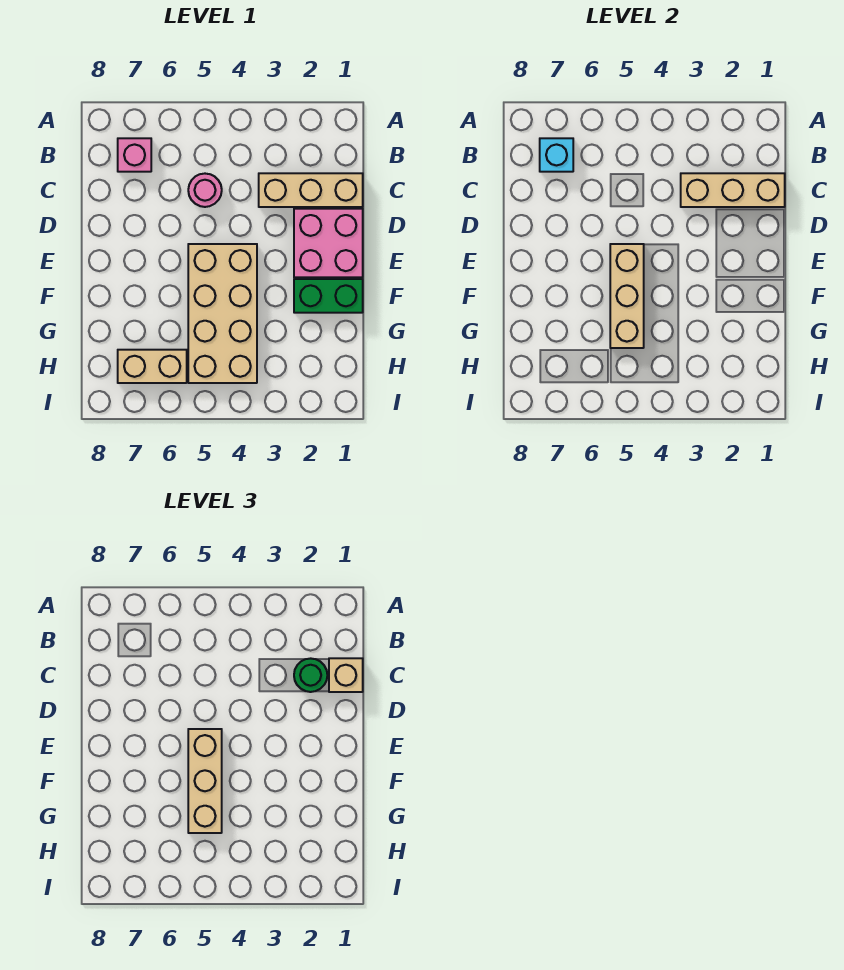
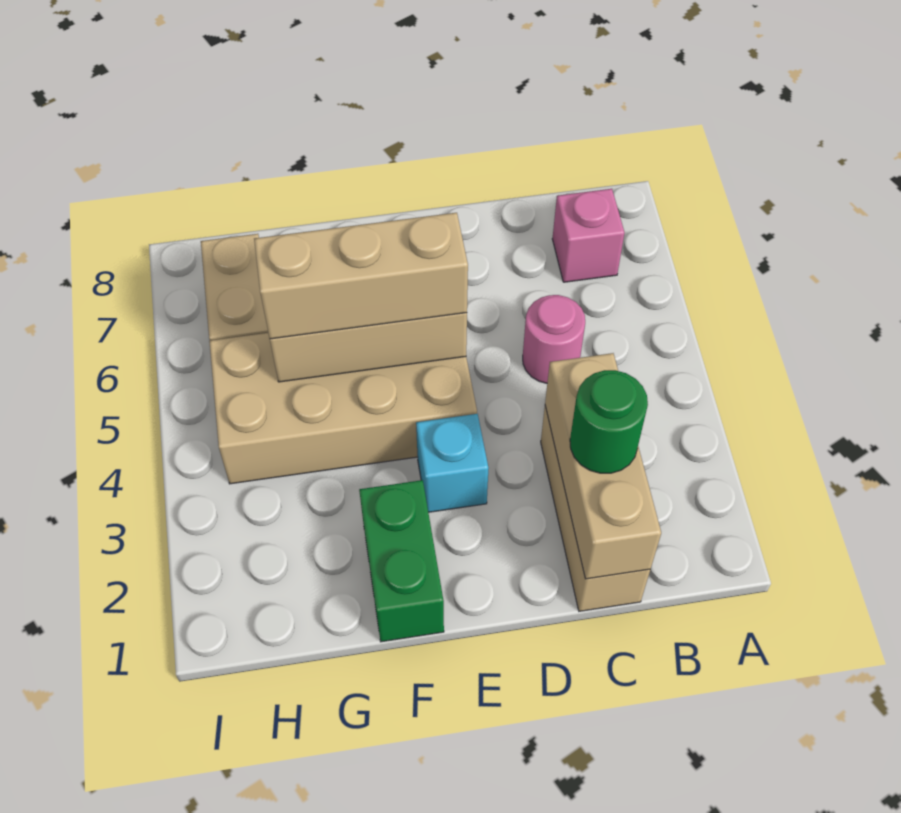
cyan brick B7 level 2 -> cyan brick E3 level 1
tan brick C1 level 3 -> none
pink brick D1:E2 level 1 -> none

